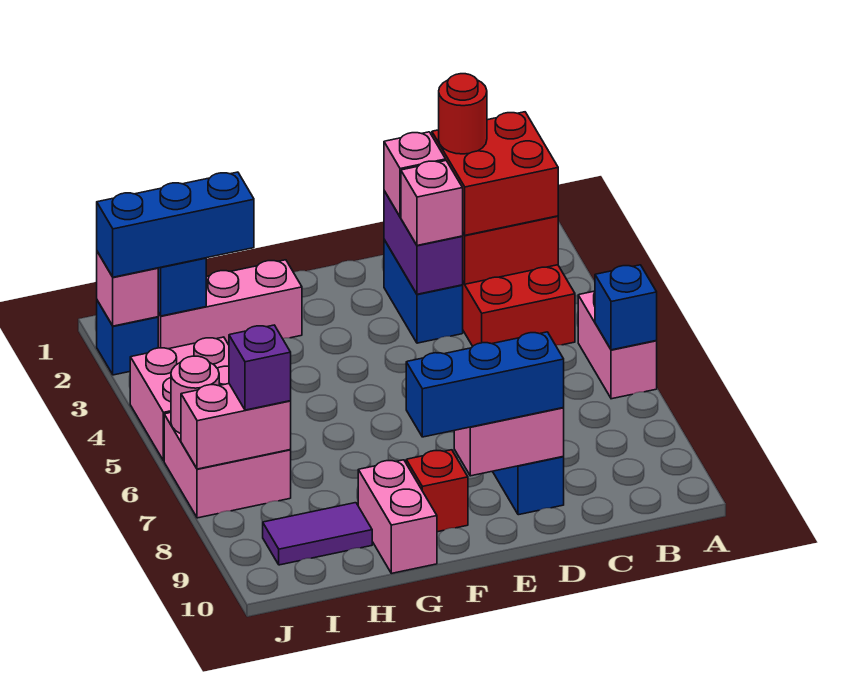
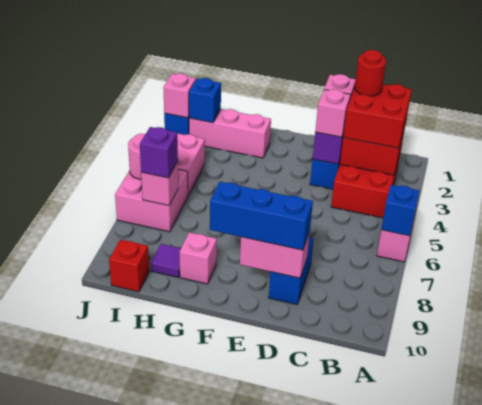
red brick F9 level 1 -> red brick I10 level 1
pink brick G9:G10 level 1 -> pink brick G9 level 1
blue brick H2:J2 level 3 -> none
purple tile H9:I9 level 1 -> purple tile H9 level 1
pink brick I7:J7 level 2 -> pink brick I7 level 2

